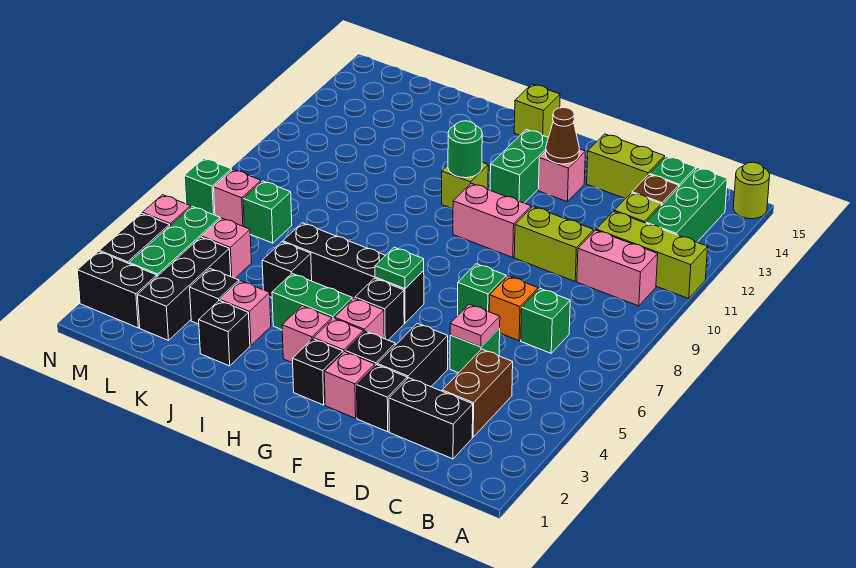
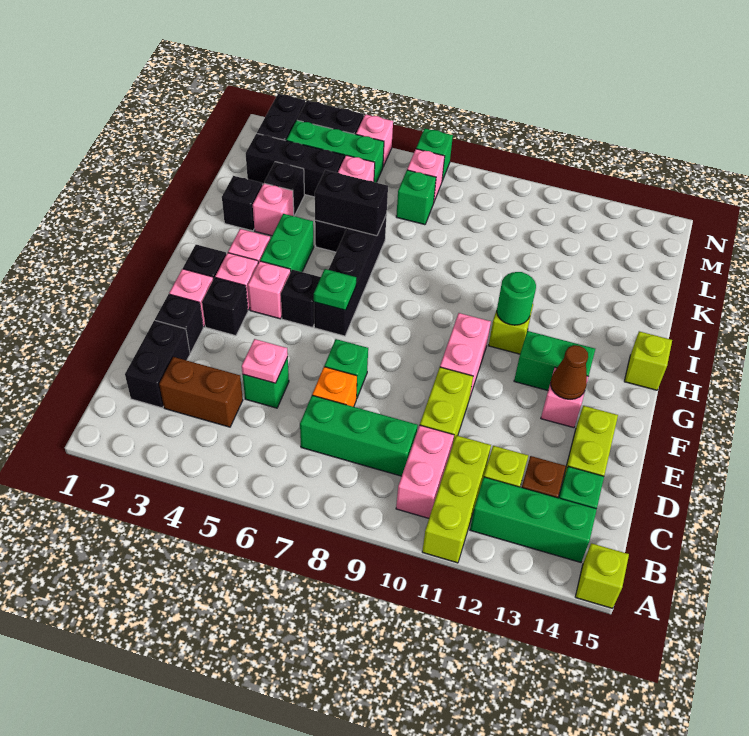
lime round brick A15 level 1 -> lime brick A15 level 1
green brick C7 level 1 -> green brick C7:C9 level 1
black brick E3:E4 level 1 -> black brick J5:J6 level 2

